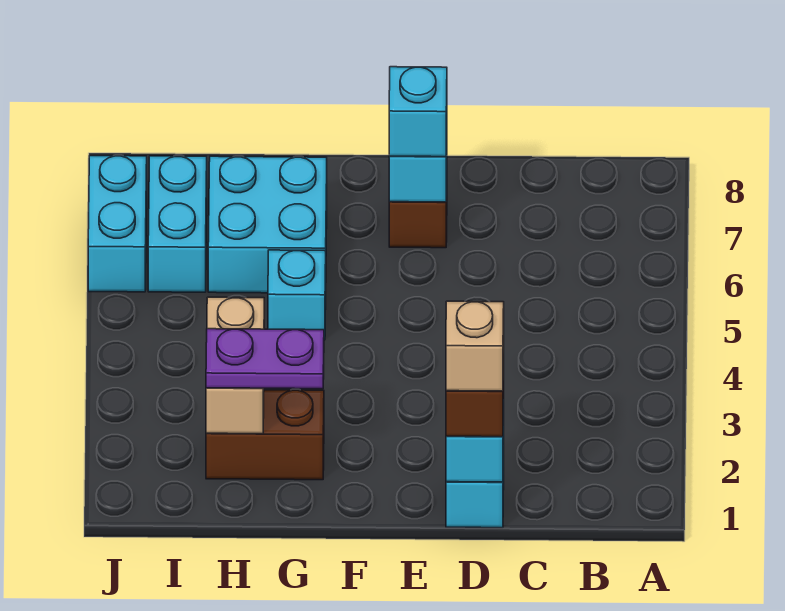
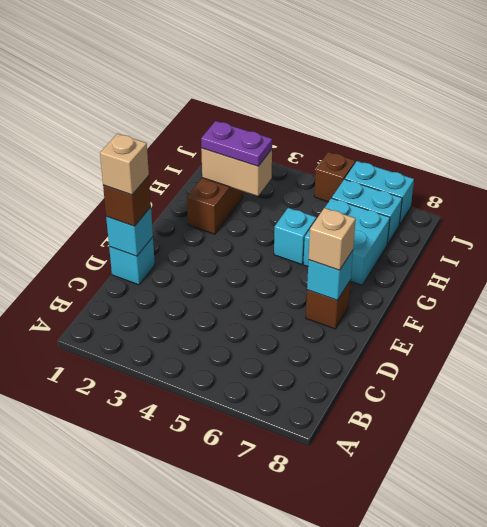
cyan brick E7 level 3 -> tan brick E7 level 3
purple plate G2:H2 level 3 -> purple plate H2:H3 level 3
none -> brown brick J5 level 1

